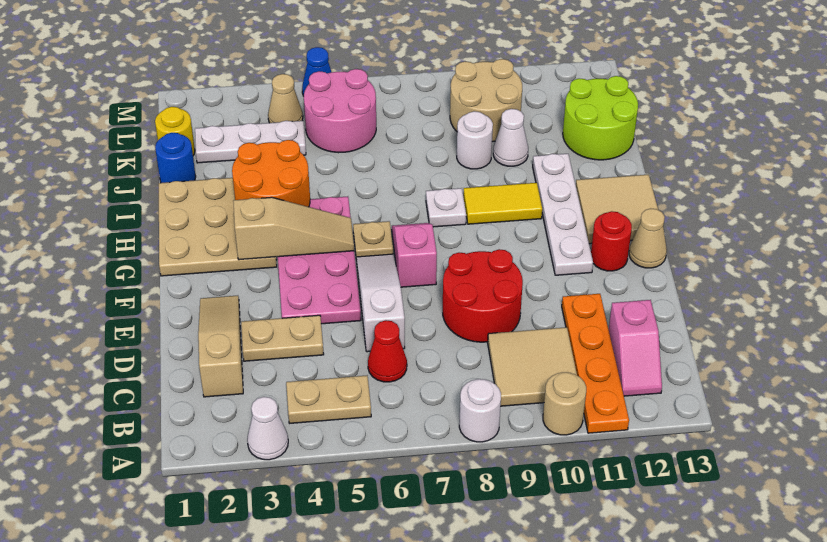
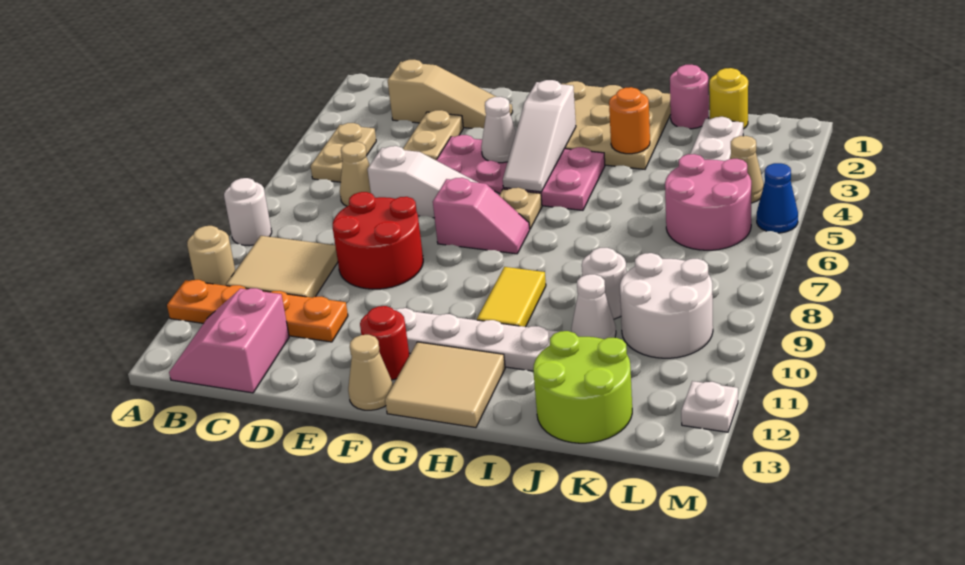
white cone A3 level 1 -> white cone F4 level 2
pink slope B12:C12 level 1 top C -> pink slope B12:C13 level 1 top C
red cone C6 level 1 -> tan cone C6 level 1
tan slope G3:G5 level 2 top 3 -> white slope G3:G5 level 2 top 3
orange round brick H3:I4 level 2 -> orange round brick I3 level 2
white plate H8 level 1 -> white plate M12 level 1
blue round brick J1 level 1 -> pink round brick J1 level 1
tan round brick K9:L10 level 1 -> white round brick K9:L10 level 1

